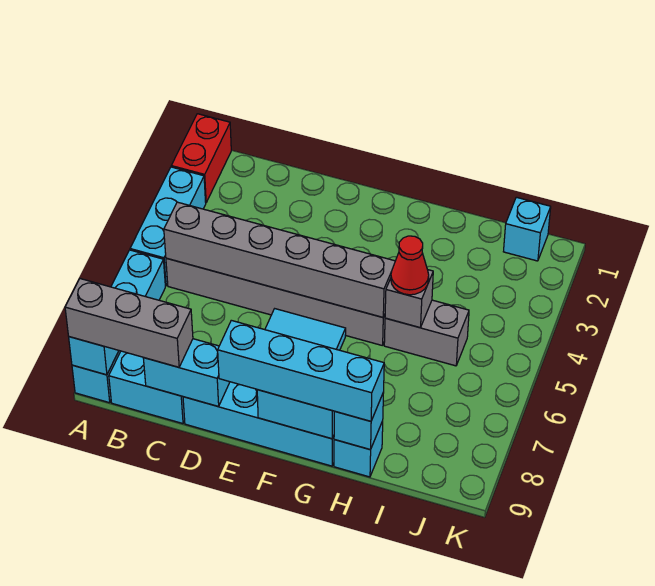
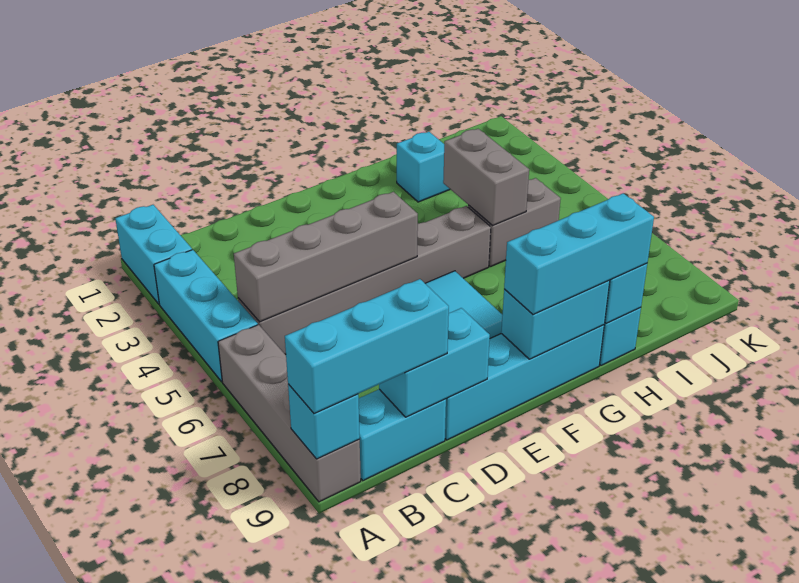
red brick A1:A2 level 1 -> cyan brick A1:A2 level 1
cyan brick A6:A9 level 1 -> grey brick A6:A9 level 1
grey brick A9:C9 level 3 -> cyan brick A9:C9 level 3
grey brick B5:G5 level 2 -> grey brick B5:E5 level 2
cyan brick E9:H9 level 3 -> cyan brick F9:H9 level 3
grey brick H5 level 2 -> grey brick H4:H5 level 2
red cone H5 level 3 -> none
cyan brick J1 level 1 -> cyan brick H2 level 1

